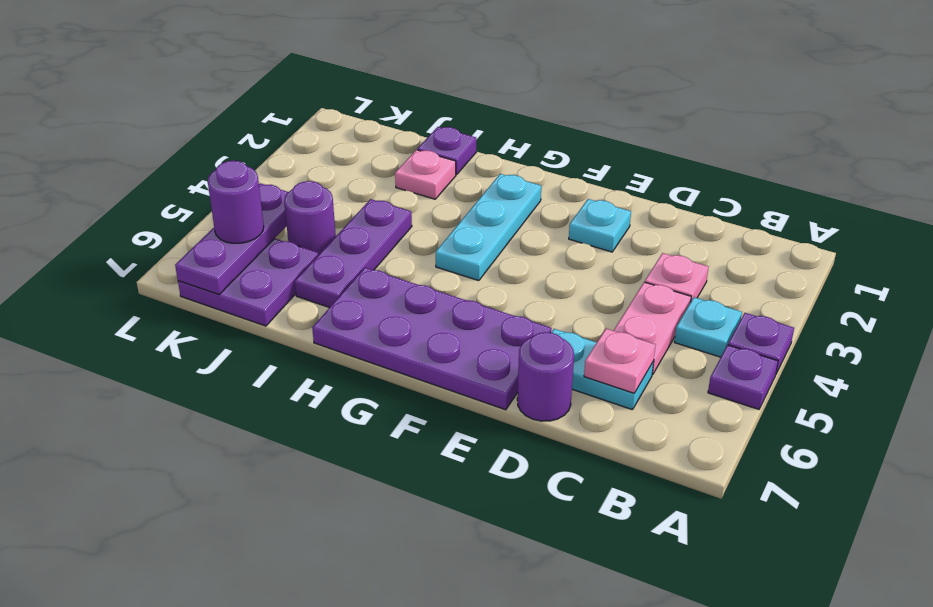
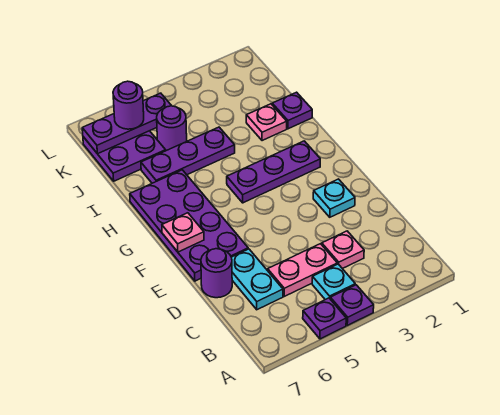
pink plate C6 level 2 -> pink plate F7 level 2
cyan plate G2:G4 level 1 -> purple plate G2:G4 level 1

